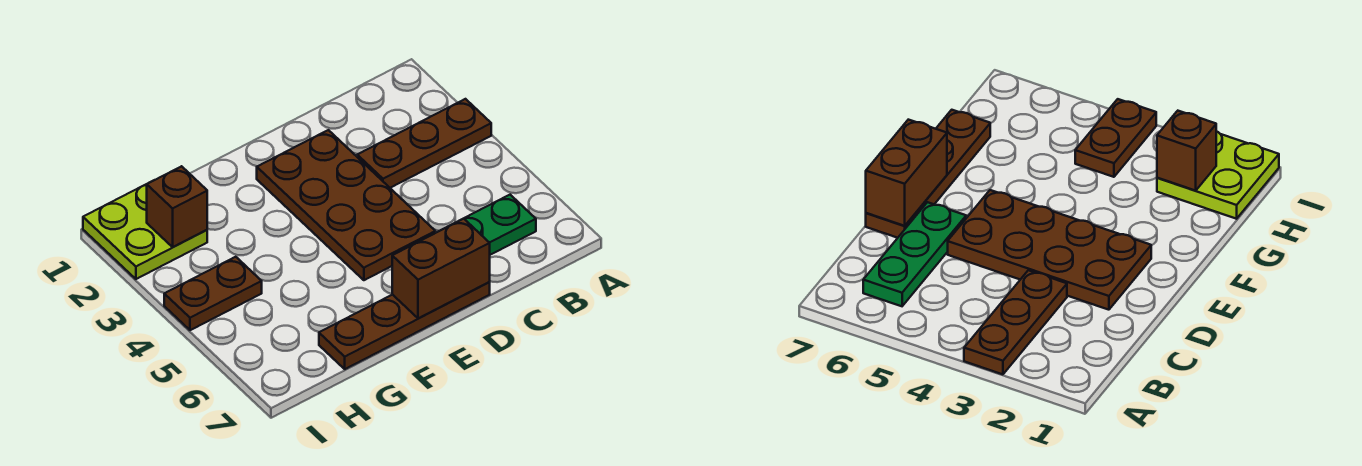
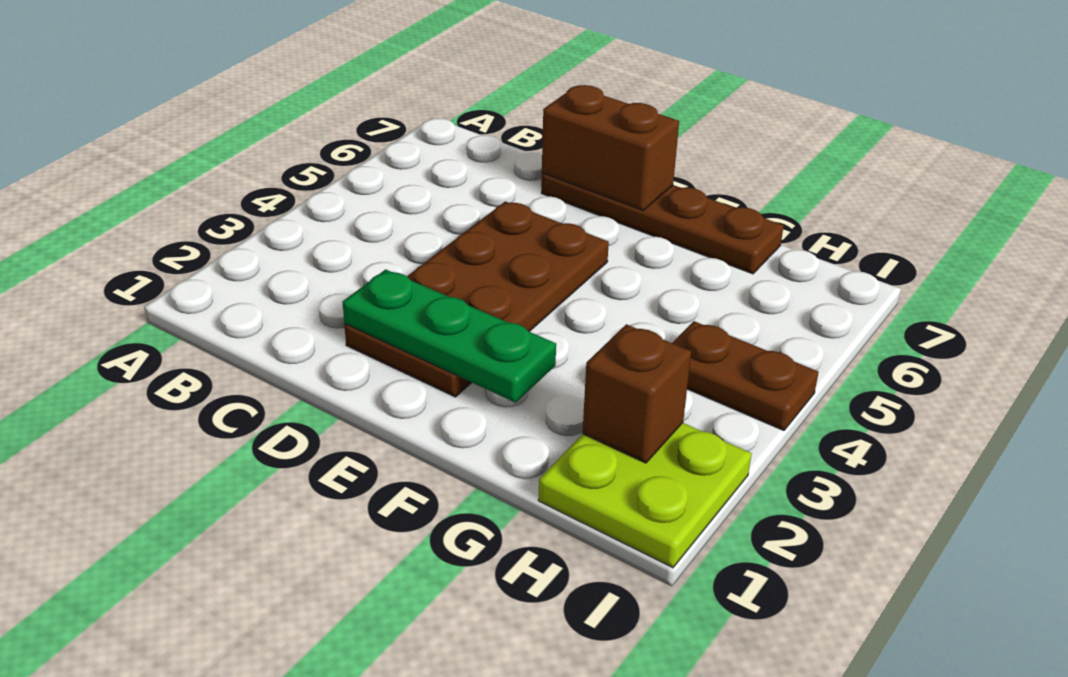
brown plate A3:C3 level 1 -> none
green plate B6:D6 level 1 -> green plate D2:F2 level 2

